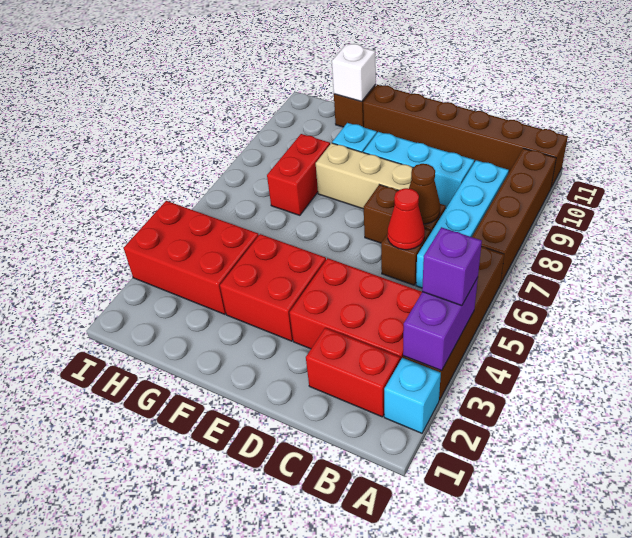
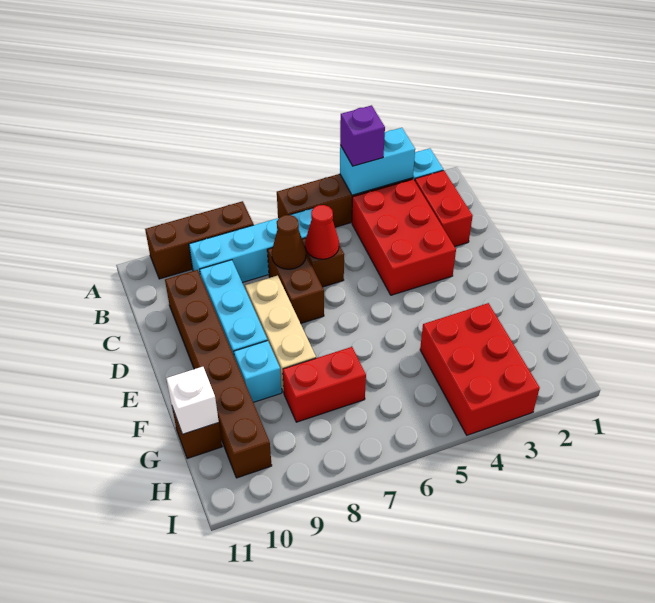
purple brick A3:A4 level 2 -> cyan brick A3:A4 level 2
brown brick A7:A10 level 1 -> brown brick A8:A10 level 1
brown brick A11:F11 level 1 -> brown brick C10:H10 level 1
red brick E3:F4 level 1 -> none

